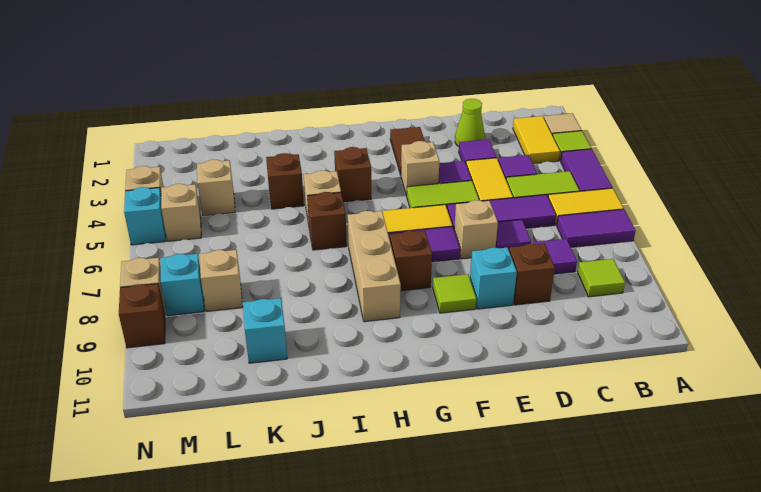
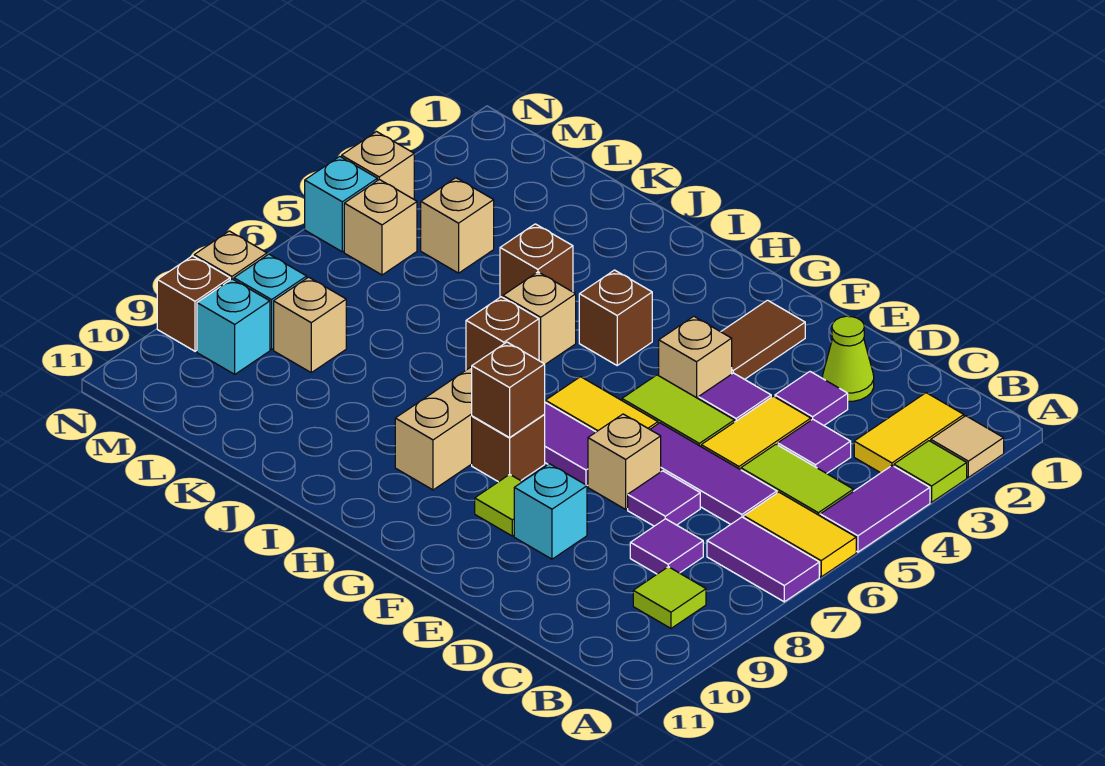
brown brick D9 level 1 -> brown brick G8 level 2
cyan brick K10 level 1 -> cyan brick M9 level 1

